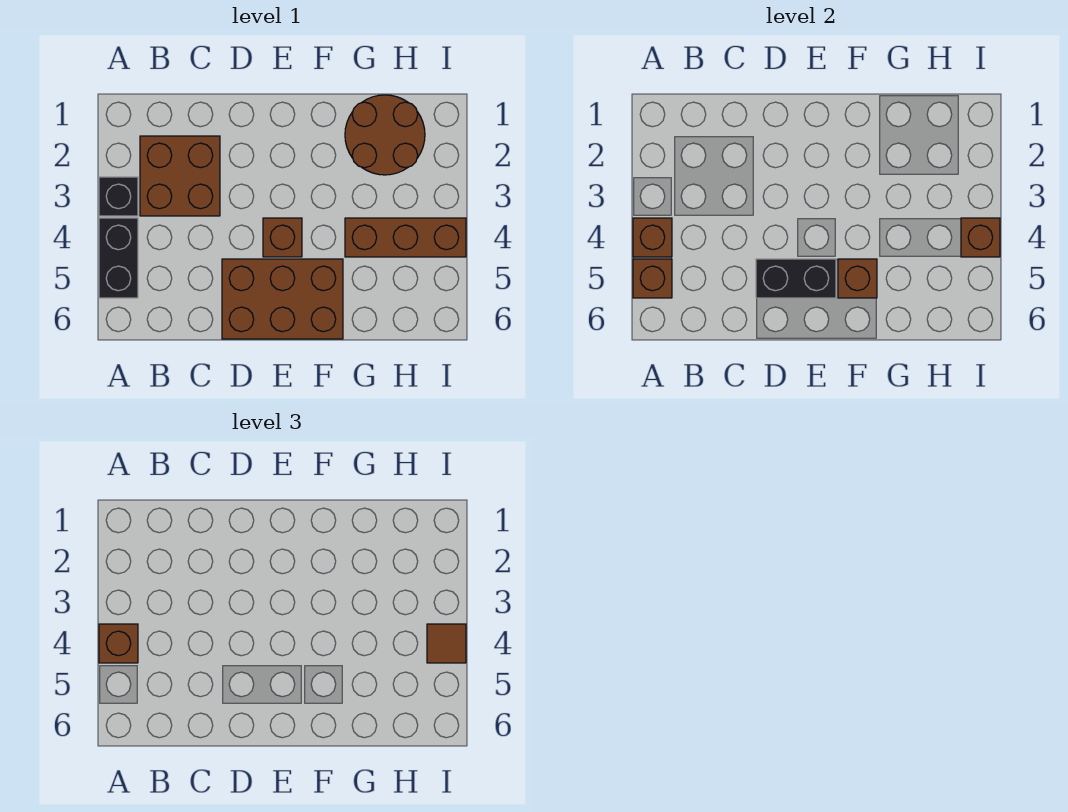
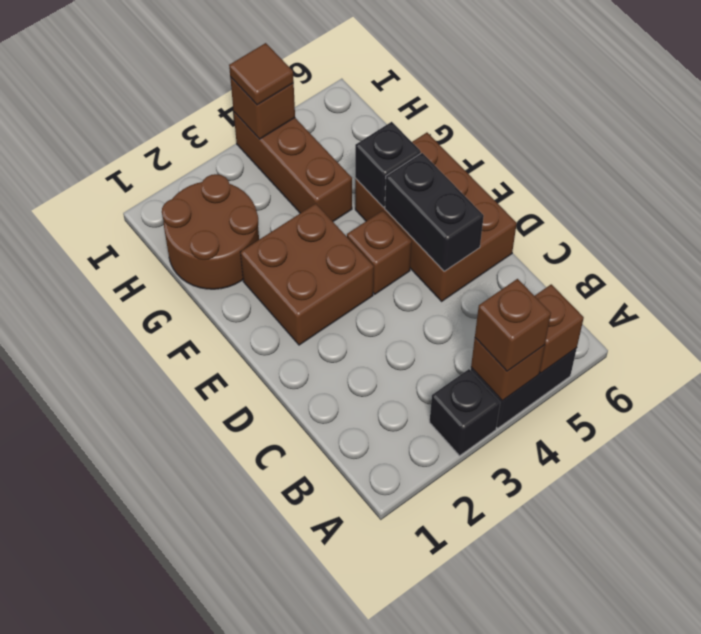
brown brick B2:C3 level 1 -> brown brick E2:F3 level 1
brown brick F5 level 2 -> black brick F5 level 2

